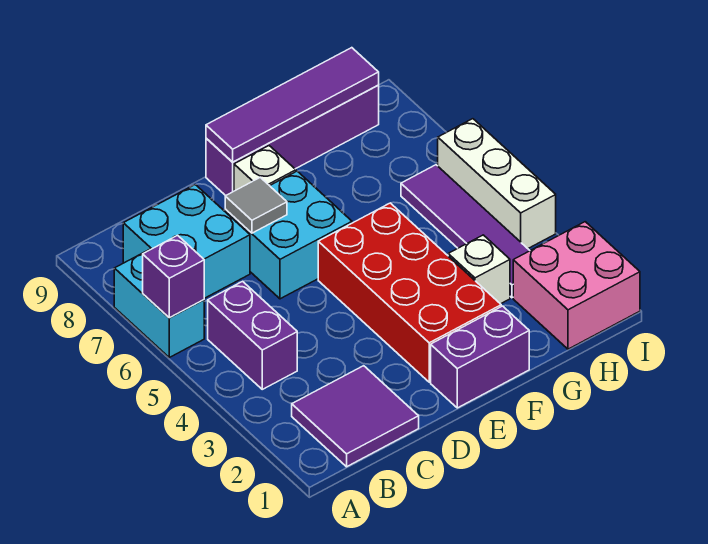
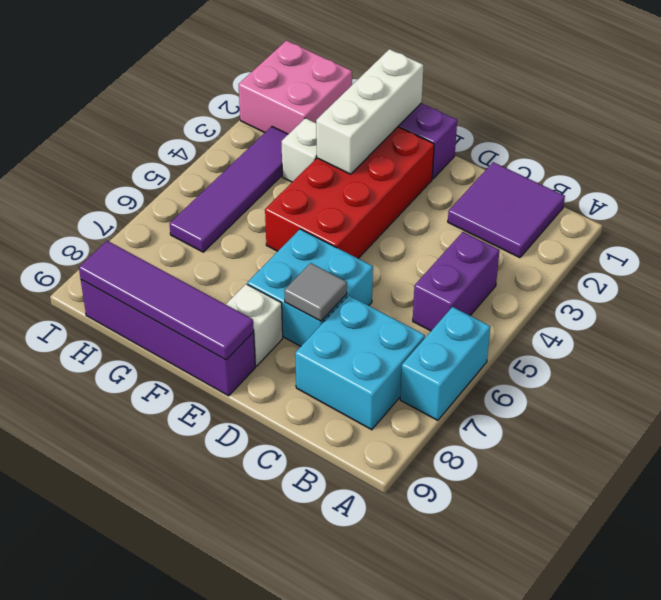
purple brick A6 level 2 -> none
white brick I4:I6 level 1 -> white brick F1:F3 level 2

